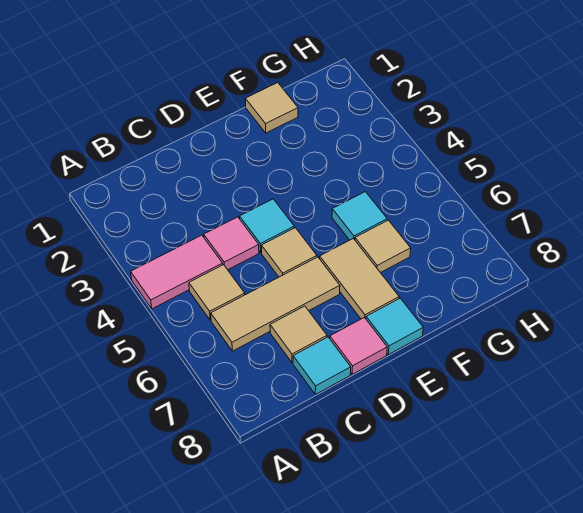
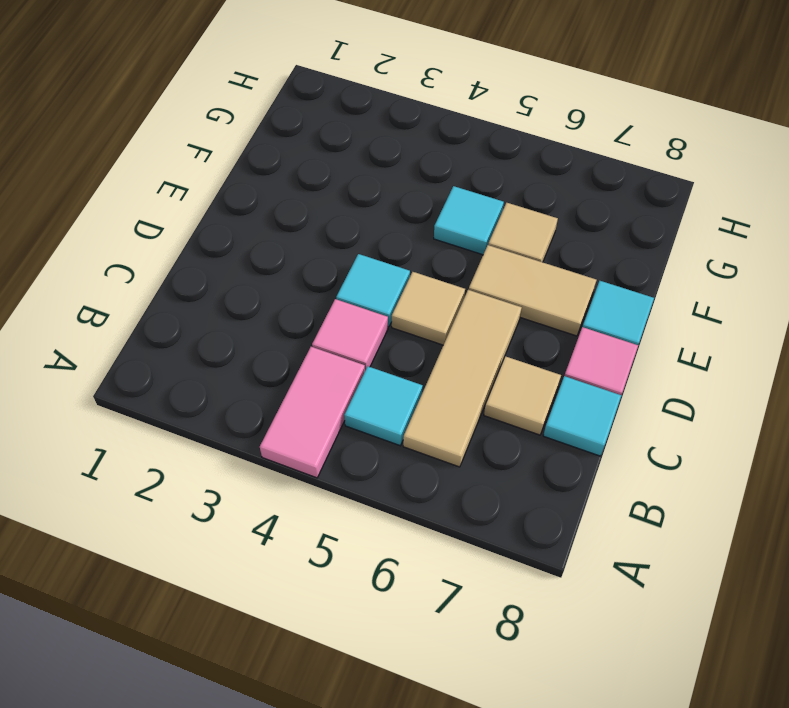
tan tile B5 level 1 -> cyan tile B5 level 1
tan tile F1 level 1 -> none

